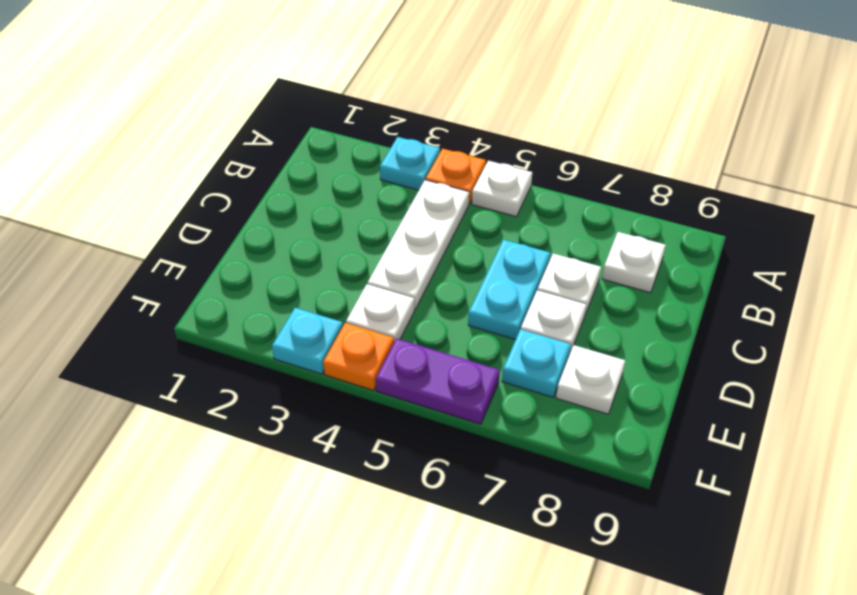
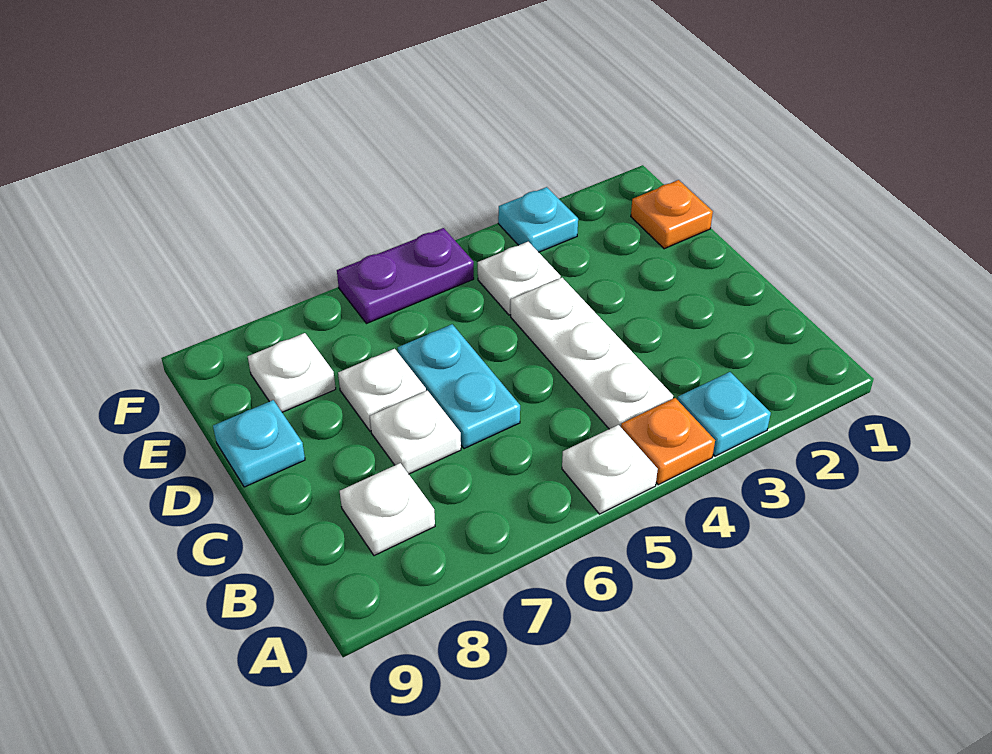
cyan plate E7 level 1 -> cyan plate D9 level 1
orange plate F4 level 1 -> orange plate E1 level 1

